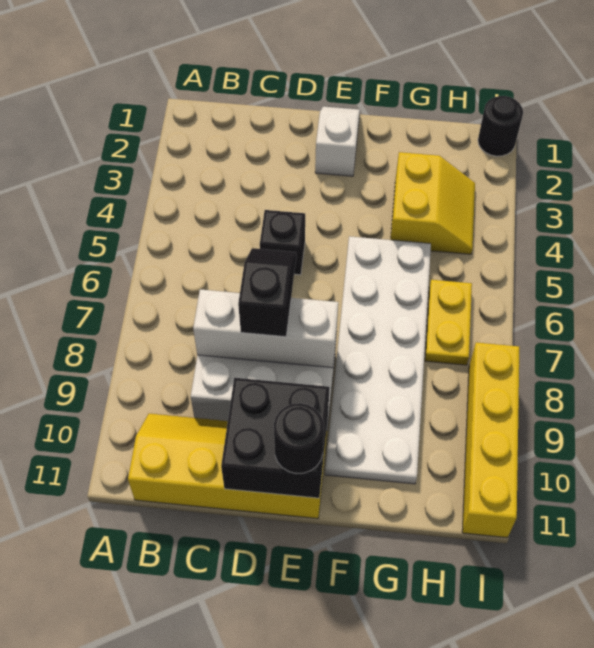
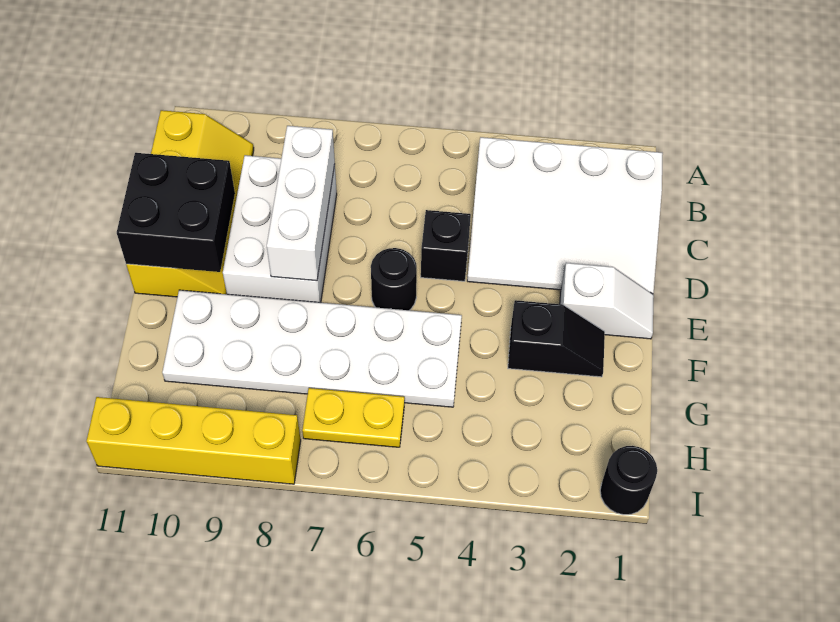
none -> white slope B1:D4 level 1 top B
black slope D7:D8 level 3 top 8 -> black slope F2:F3 level 1 top 3
black round brick E11 level 3 -> black round brick E6 level 1
yellow slope G3:H4 level 1 top G -> none

